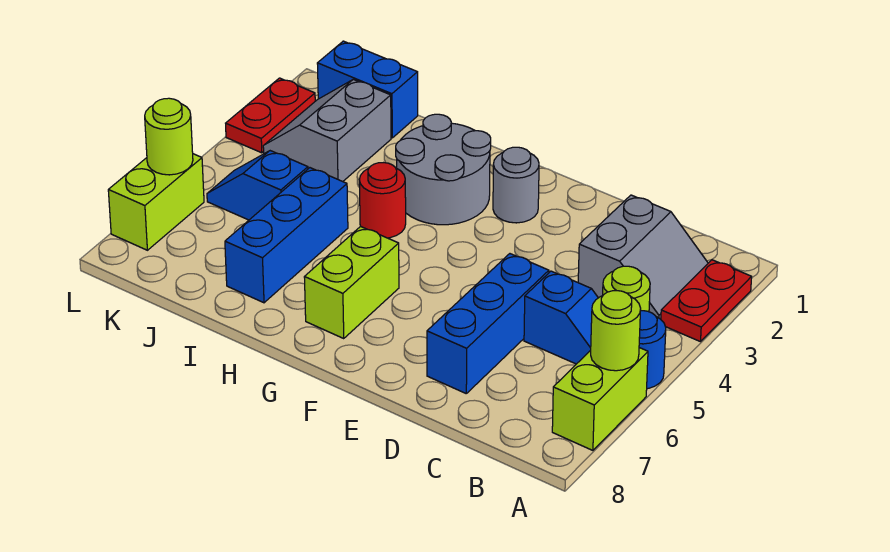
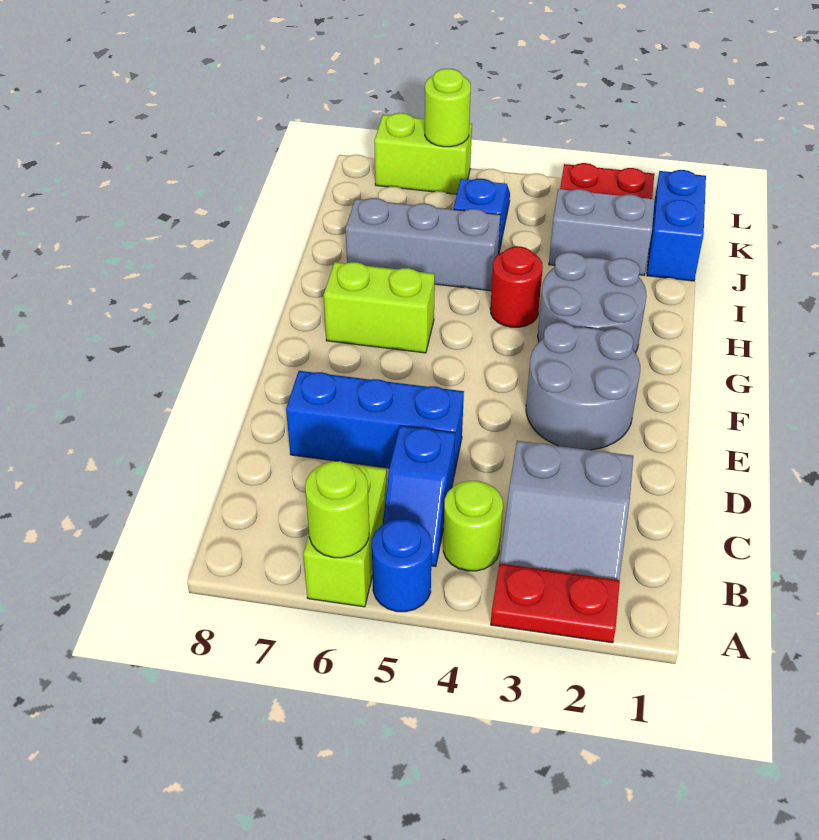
lime brick A6:A7 level 1 -> lime brick A6:B6 level 1
grey round brick F2 level 1 -> grey round brick E2:F3 level 1
blue brick I5:I7 level 1 -> grey brick I5:I7 level 1

